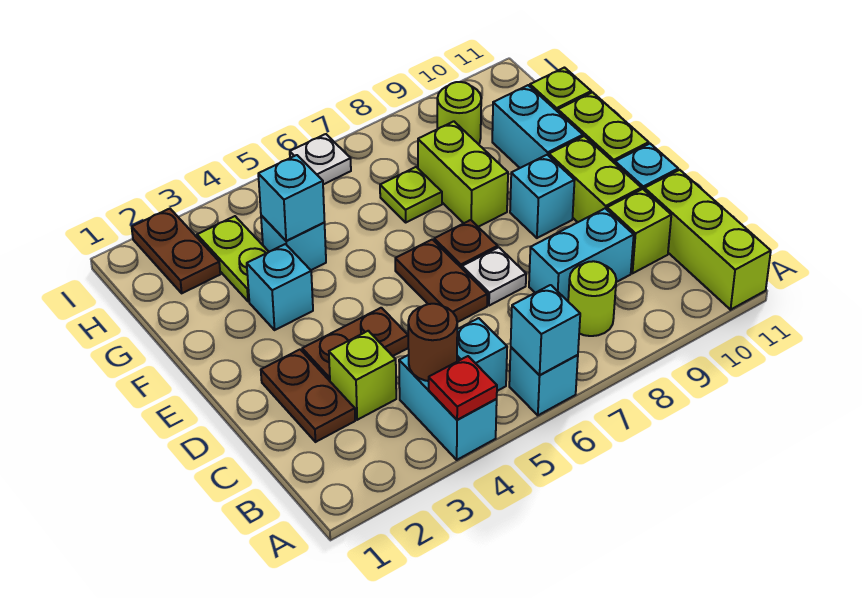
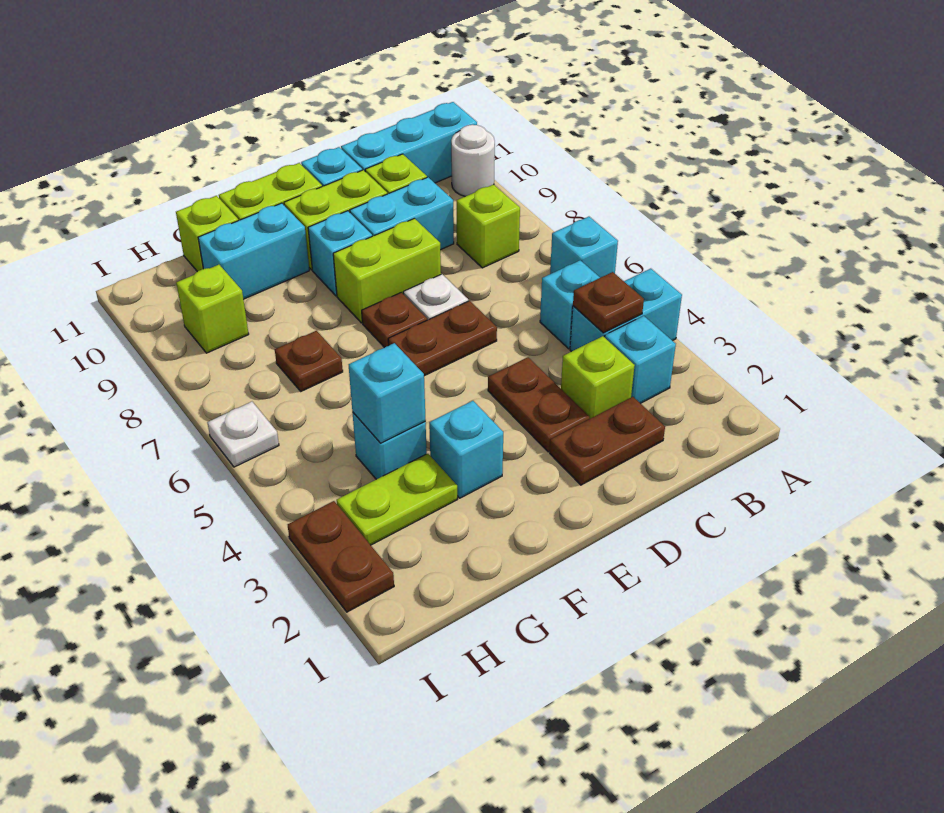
red plate A4 level 2 -> none
cyan brick A6 level 2 -> cyan brick B3 level 1
none -> white round brick A10 level 1
lime brick A11:C11 level 1 -> cyan brick A11:C11 level 1
brown round brick B4 level 2 -> brown plate B4 level 2
lime round brick B8 level 1 -> lime brick B8 level 1
cyan brick C8:C9 level 1 -> cyan brick C9:D9 level 1
lime brick F8:G8 level 1 -> lime brick D8:E8 level 1
lime plate G7 level 1 -> brown plate G7 level 1
brown plate H2:I2 level 1 -> brown plate I2:I3 level 1
lime round brick H9 level 1 -> lime brick H9 level 1

